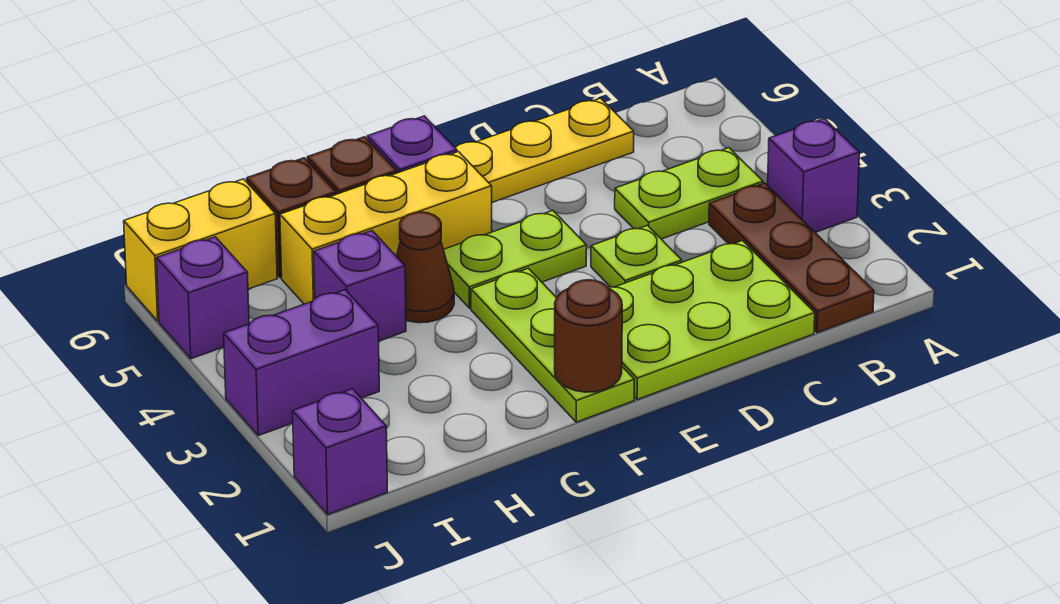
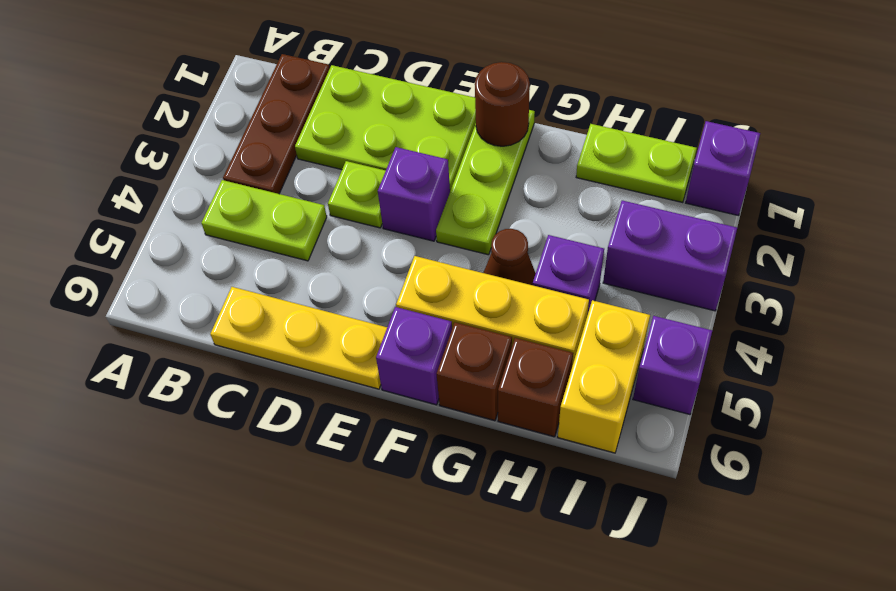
purple brick A3 level 1 -> purple brick E3 level 1
lime plate E4:F4 level 1 -> lime plate H1:I1 level 1
yellow brick I6:J6 level 1 -> yellow brick I5:I6 level 1

